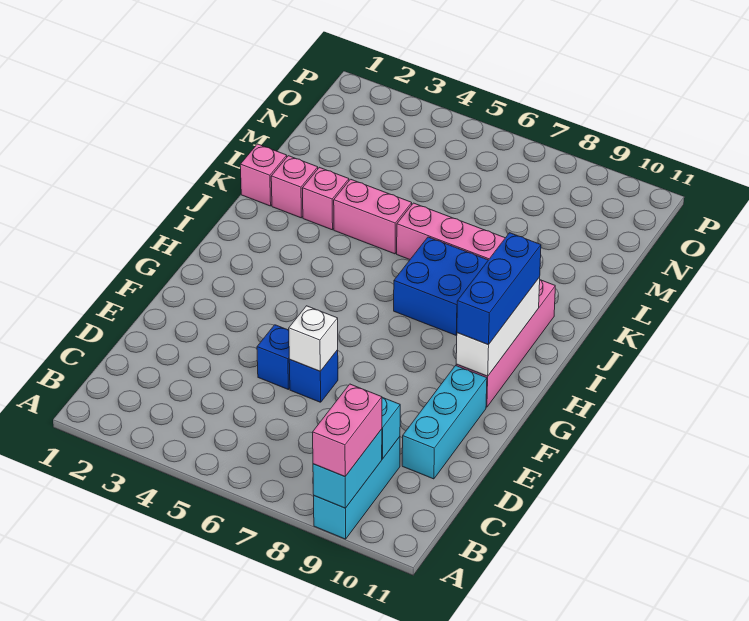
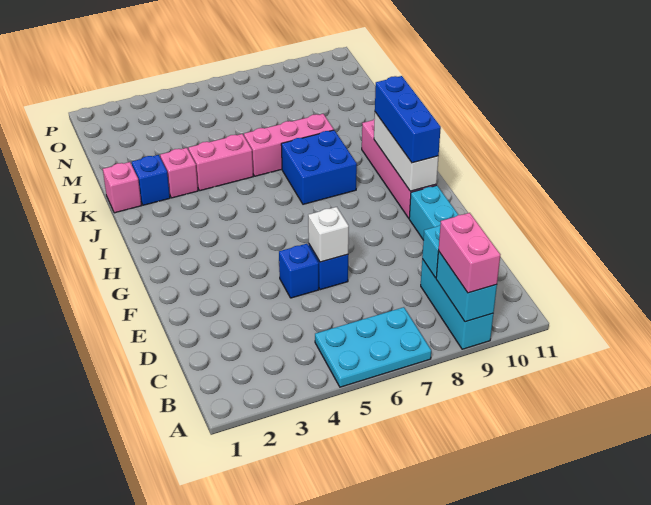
none -> cyan plate A5:B7 level 1
pink brick K2 level 1 -> blue brick K2 level 1

